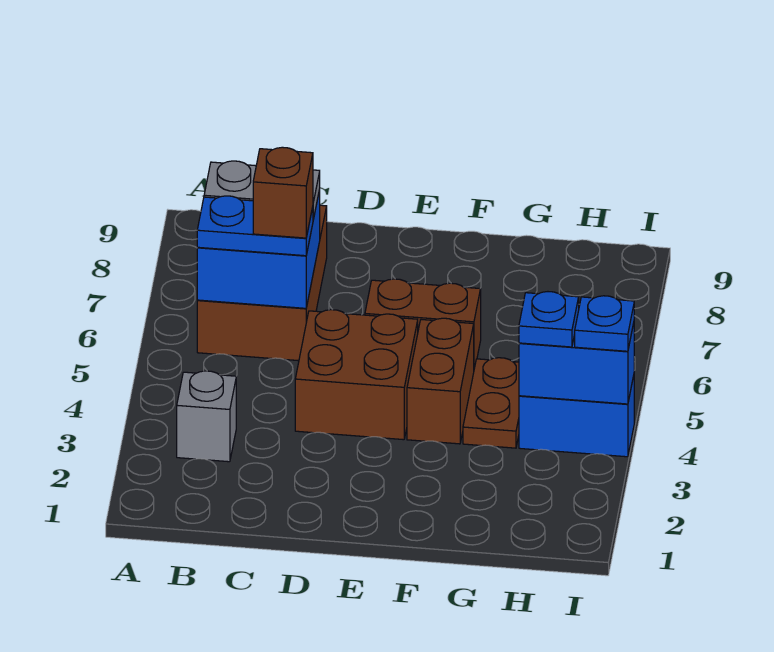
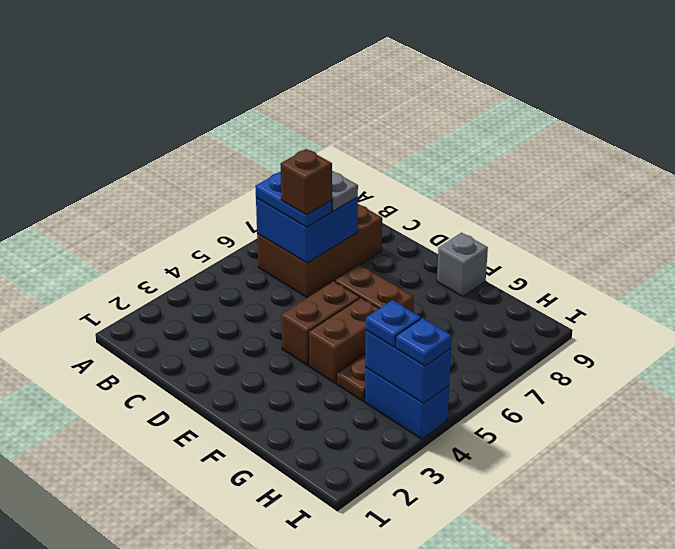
grey brick B3 level 1 -> grey brick F9 level 1
brown brick D4:E5 level 1 -> brown brick E4:E5 level 1

